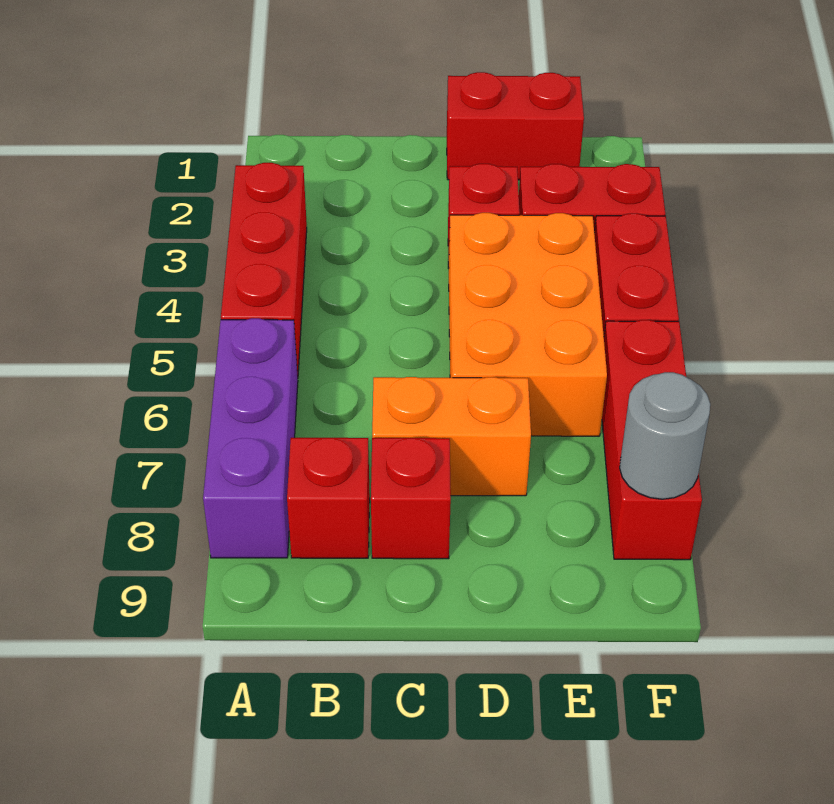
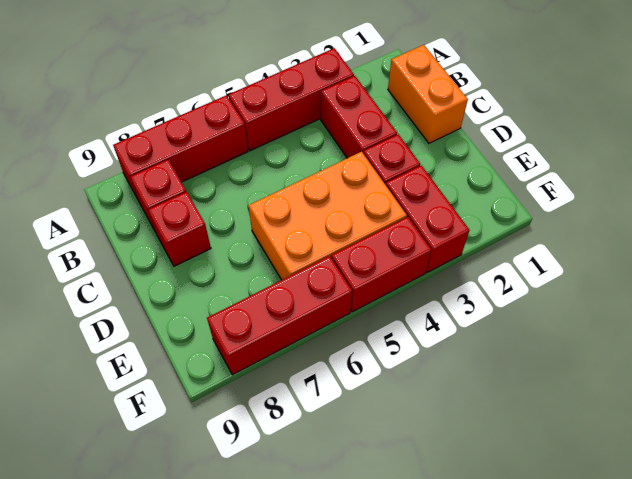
purple brick A6:A8 level 1 -> red brick A6:A8 level 1
orange brick C7:D7 level 1 -> orange brick B1:C1 level 1
red brick D1:E1 level 1 -> red brick B3:C3 level 1
grey round brick F8 level 2 -> none

